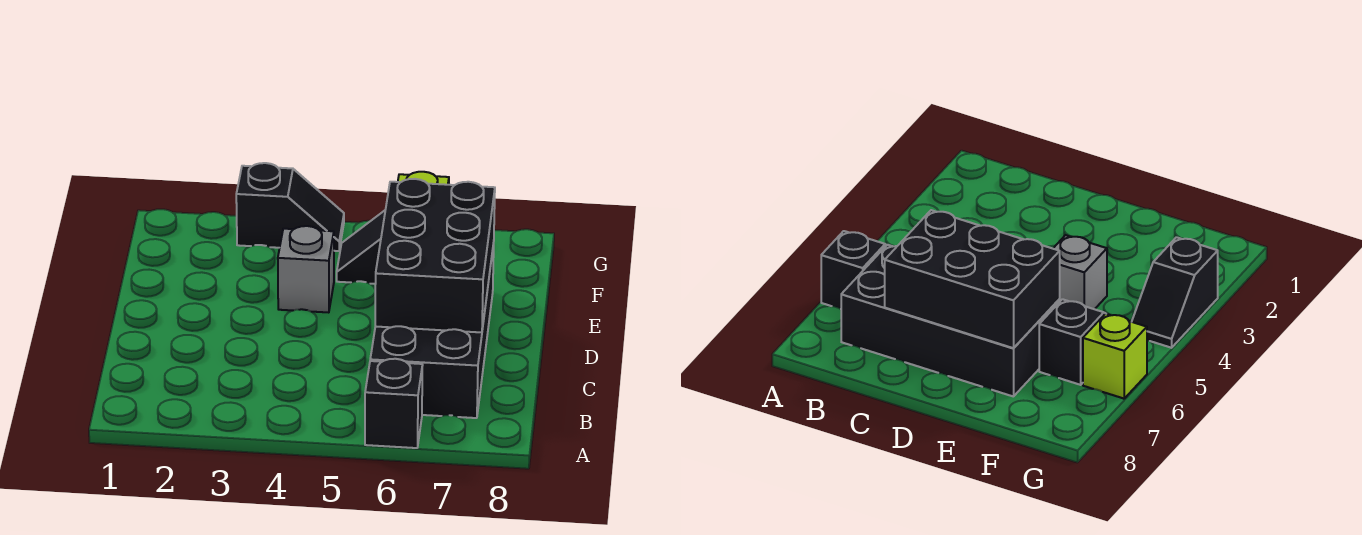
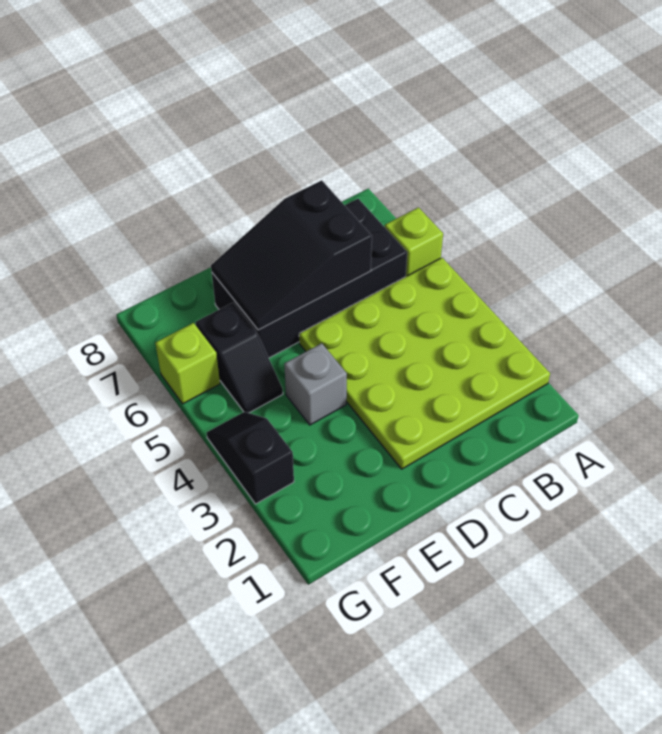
none -> lime plate A2:D5 level 1
black brick A6 level 1 -> lime brick A6 level 1
black brick C6:E7 level 2 -> black slope C6:E7 level 2 top C

